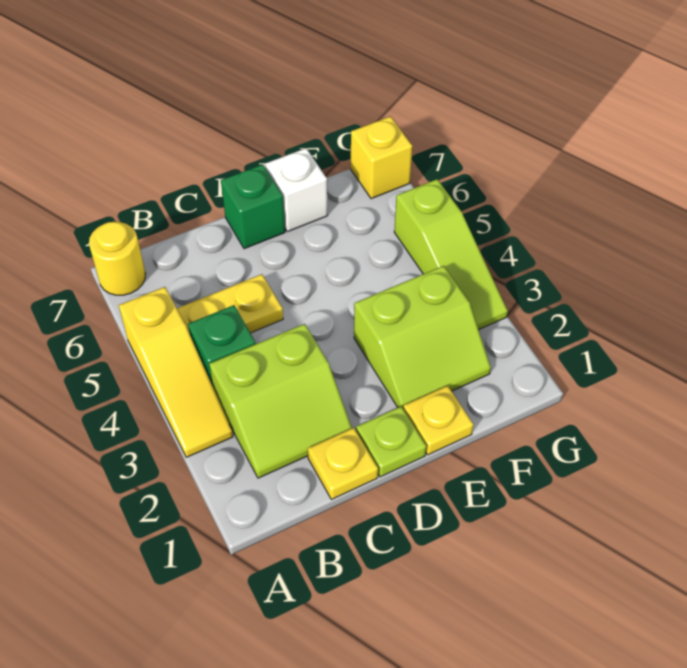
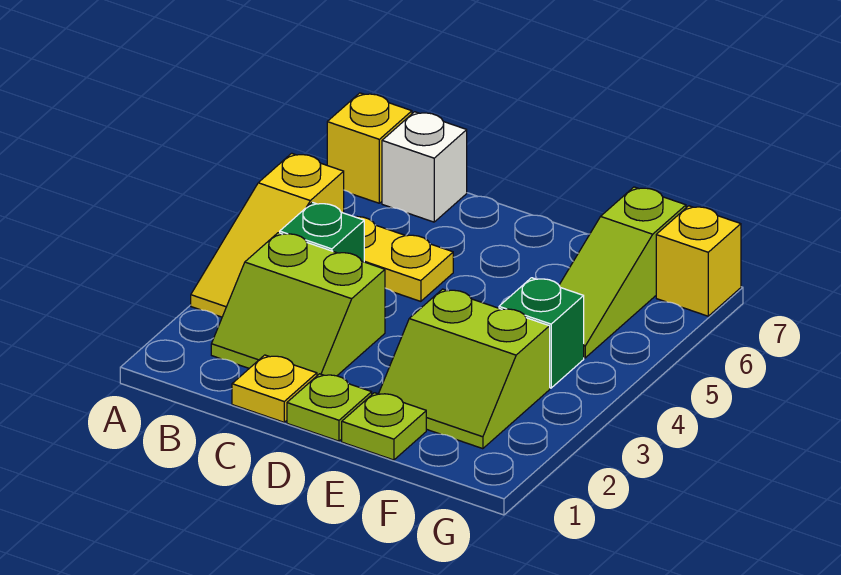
yellow round brick A7 level 1 -> yellow brick A7 level 1
green brick D7 level 1 -> green brick F4 level 1
yellow plate E1 level 1 -> lime plate E1 level 1
white brick E7 level 1 -> white brick B7 level 1
lime slope G3:G5 level 1 top 5 -> lime slope F5:F7 level 1 top 7

